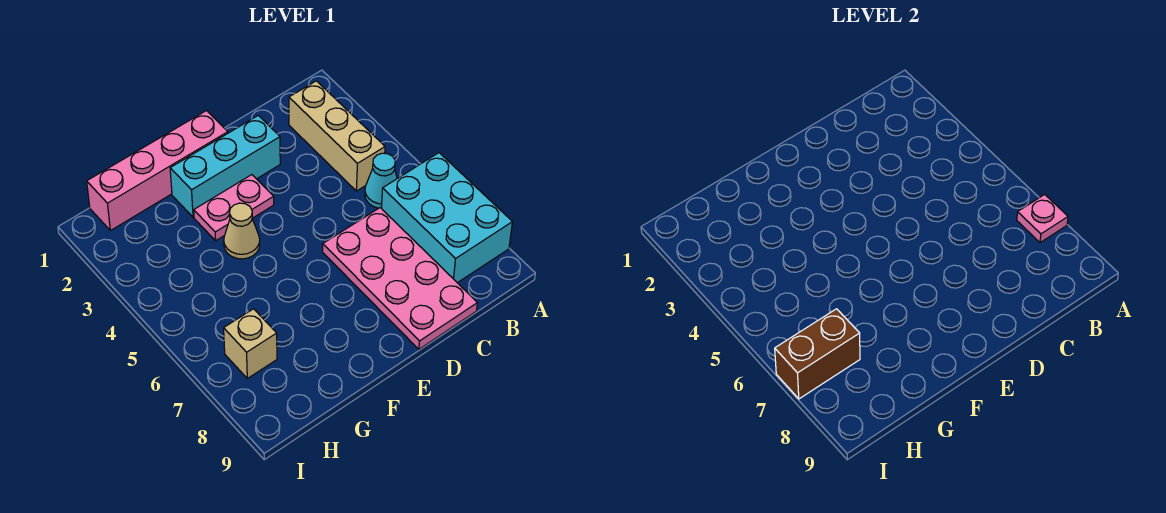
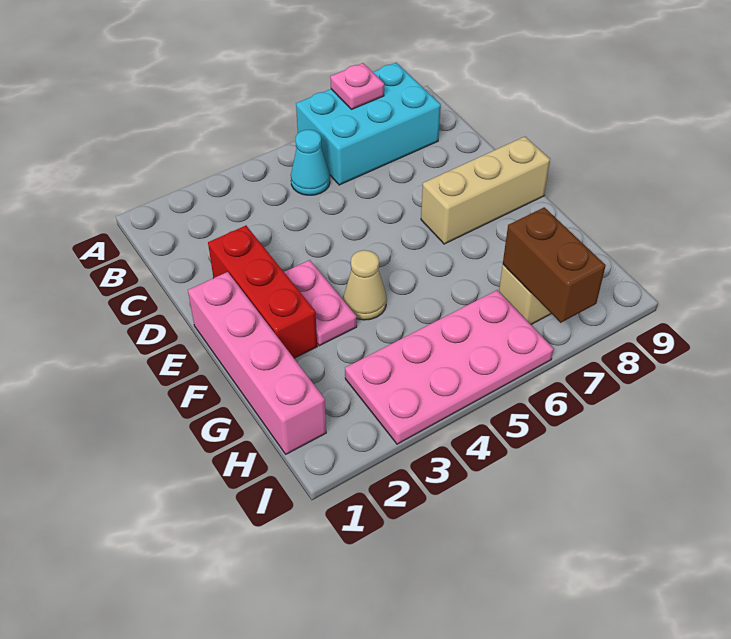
tan brick B2:B4 level 1 -> tan brick E7:E9 level 1
pink plate C6:D9 level 1 -> pink plate H3:I6 level 1
cyan brick D2:F2 level 1 -> red brick D2:F2 level 1

